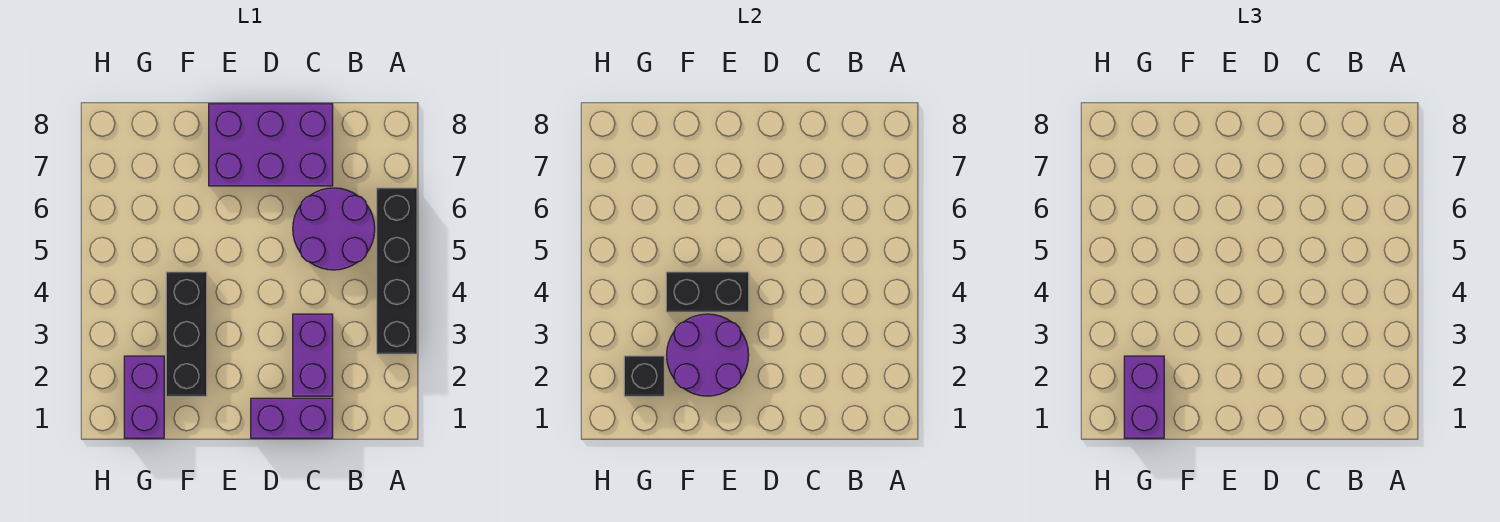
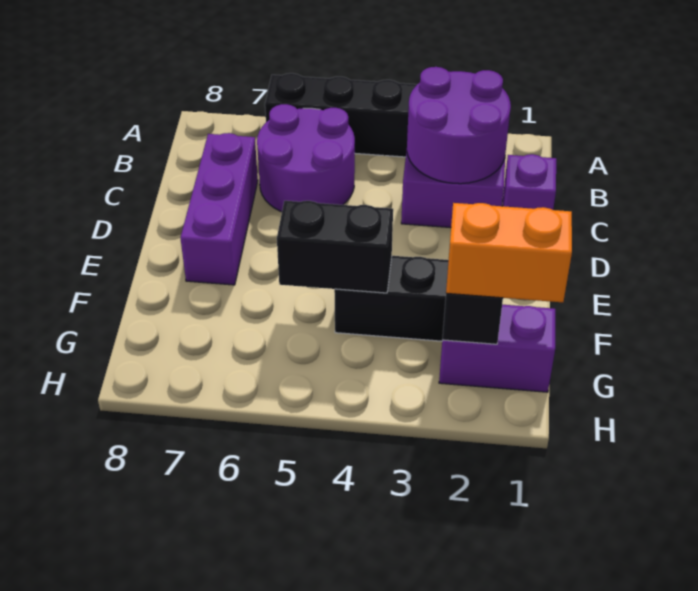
purple brick C1:D1 level 1 -> purple brick C1 level 1
purple brick C7:E8 level 1 -> purple brick C7:E7 level 1
purple round brick E2:F3 level 2 -> purple round brick B2:C3 level 2
black brick E4:F4 level 2 -> black brick F4:F5 level 2
purple brick G1:G2 level 3 -> orange brick G1:G2 level 3

